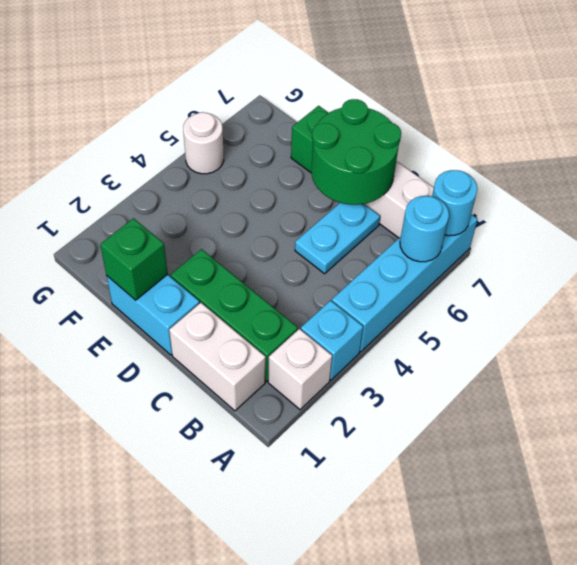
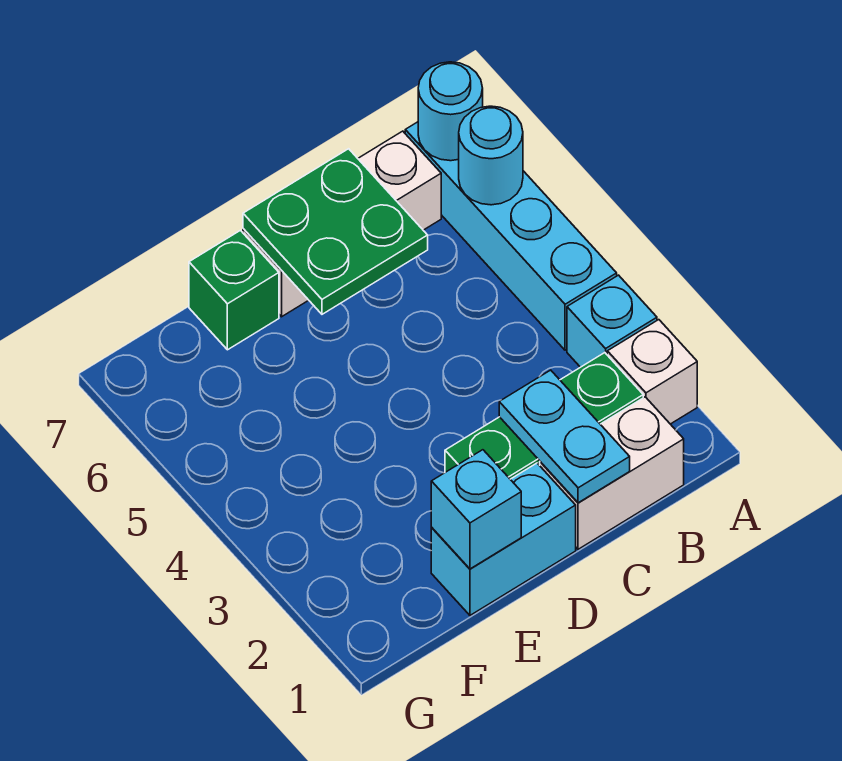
cyan plate C5:C6 level 1 -> cyan plate C1:C2 level 2
green round brick C6:D7 level 2 -> green plate C6:D7 level 2
green brick E1 level 2 -> cyan brick E1 level 2
white round brick G5 level 1 -> none

